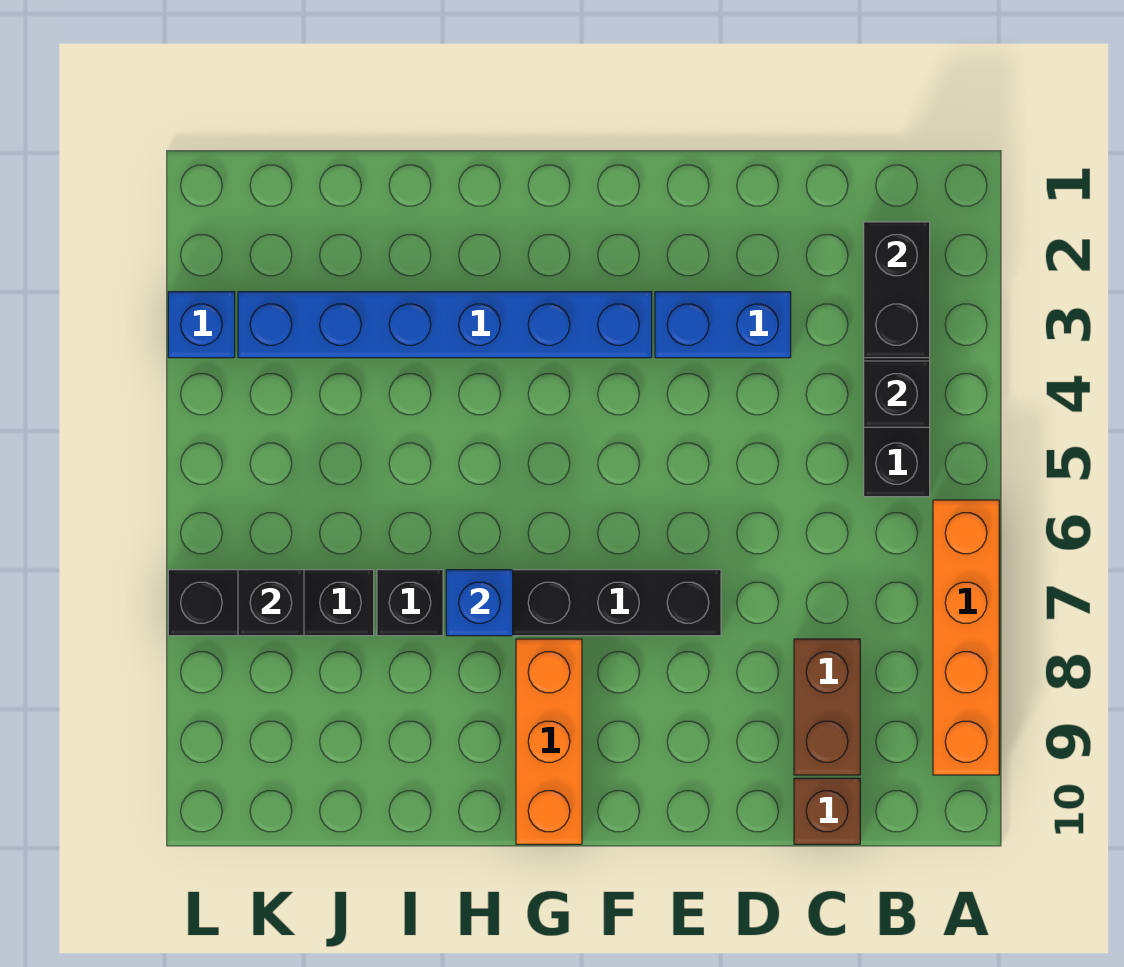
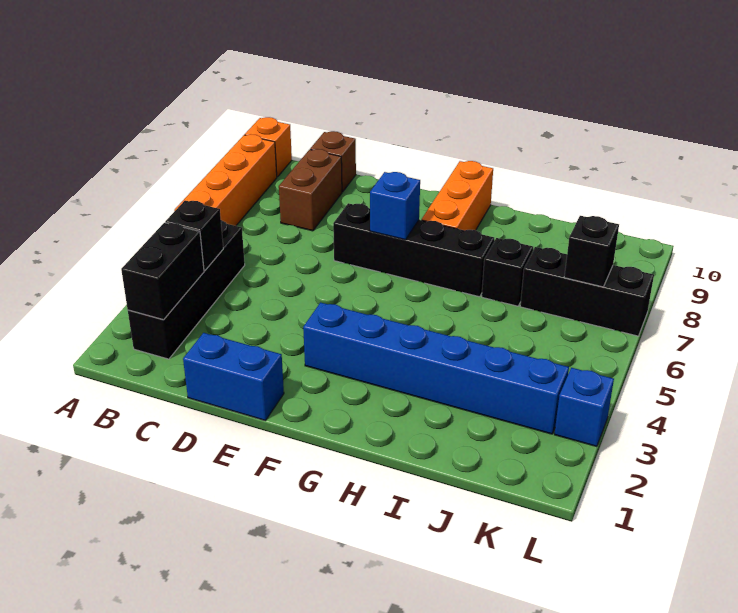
none -> orange brick A10 level 1
blue brick D3:E3 level 1 -> blue brick D1:E1 level 1
blue brick H7 level 2 -> blue brick F7 level 2

